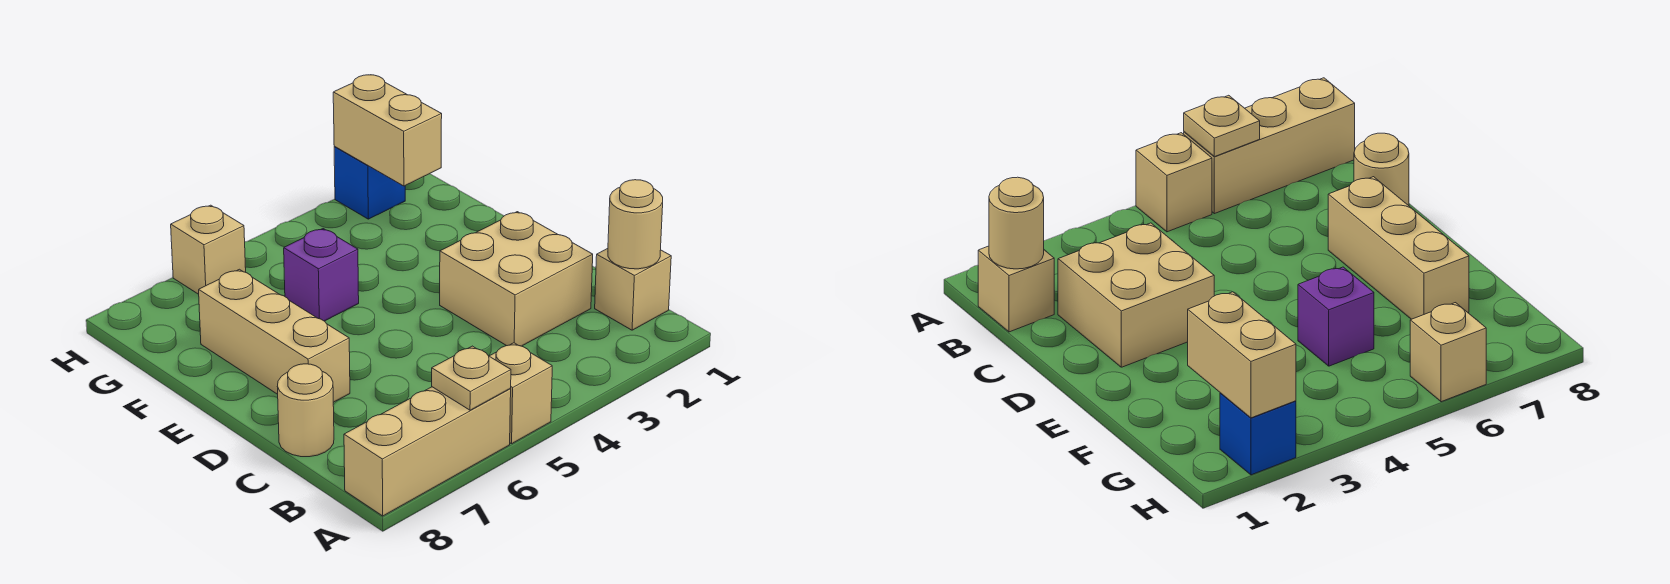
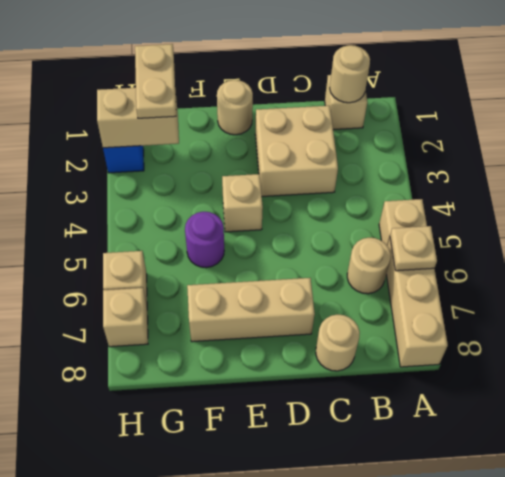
none -> tan round brick B6 level 1
none -> tan round brick E1 level 1
none -> tan brick E4 level 1
purple brick F5 level 1 -> purple round brick F5 level 1
none -> tan plate G1:G2 level 3
none -> tan brick H7 level 1

